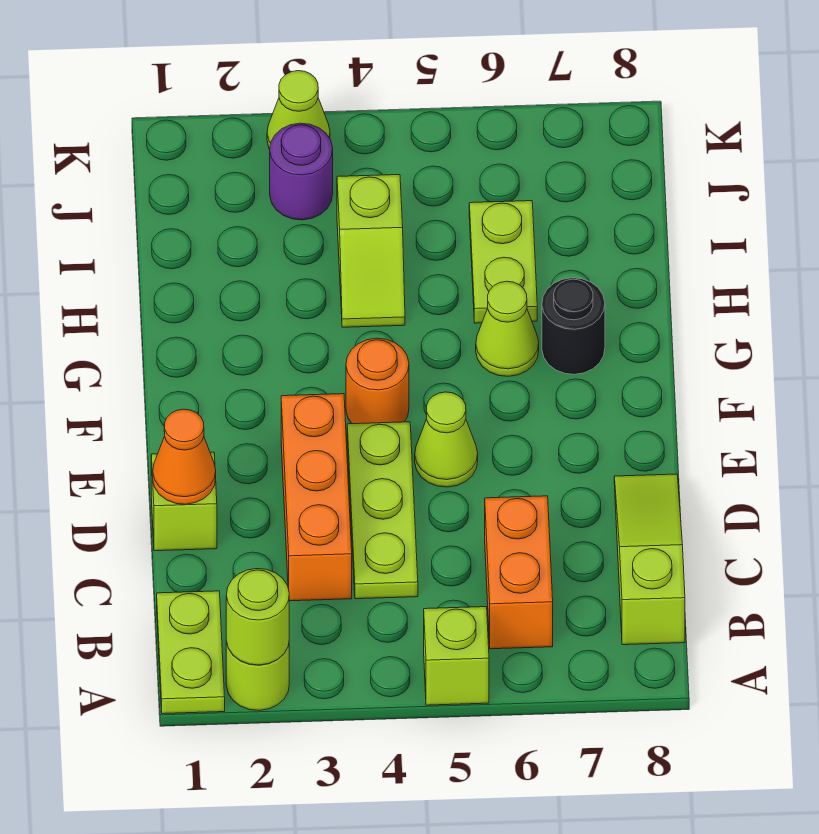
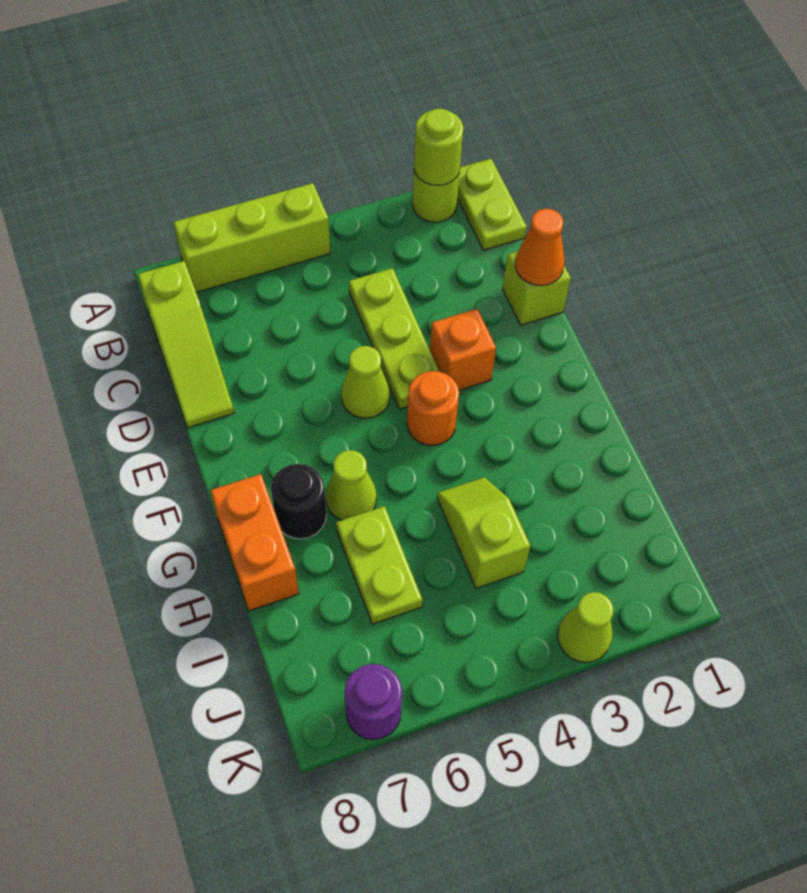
lime brick A5 level 1 -> lime brick A5:A7 level 1
orange brick B6:C6 level 1 -> orange brick G8:H8 level 1
orange brick C3:E3 level 1 -> orange brick E3 level 1
purple round brick J3 level 1 -> purple round brick K7 level 1

